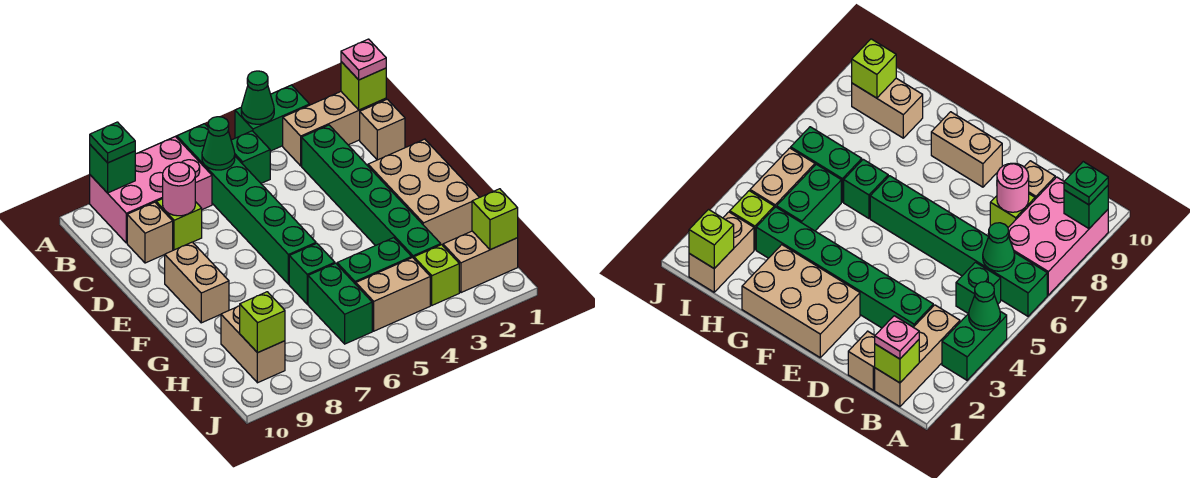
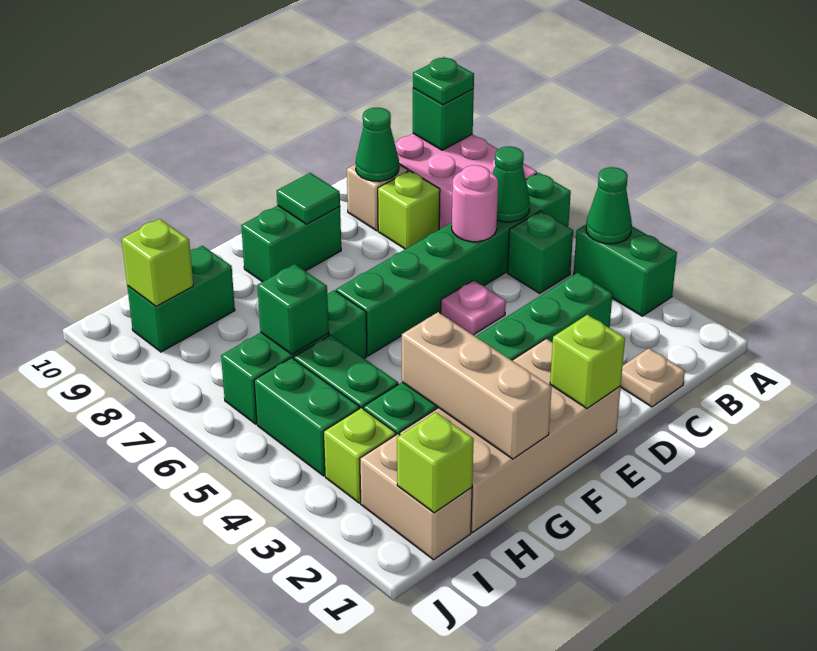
tan brick B1:B3 level 1 -> tan brick G1:G3 level 2
lime brick B1 level 2 -> lime brick E1 level 2
pink plate B1 level 3 -> pink plate D5 level 1
tan brick C1 level 1 -> tan plate C1 level 1
pink round brick C8 level 2 -> pink round brick C6 level 2
none -> green cone C9 level 2
tan brick E1:G2 level 1 -> tan brick E1:H2 level 1
tan brick E9:F9 level 1 -> green brick E9:F9 level 1
none -> green tile E9 level 2
none -> green brick H6 level 2
tan brick H9:I9 level 1 -> green brick H9:I9 level 1
tan brick I4:I5 level 1 -> green brick I4:I5 level 1

